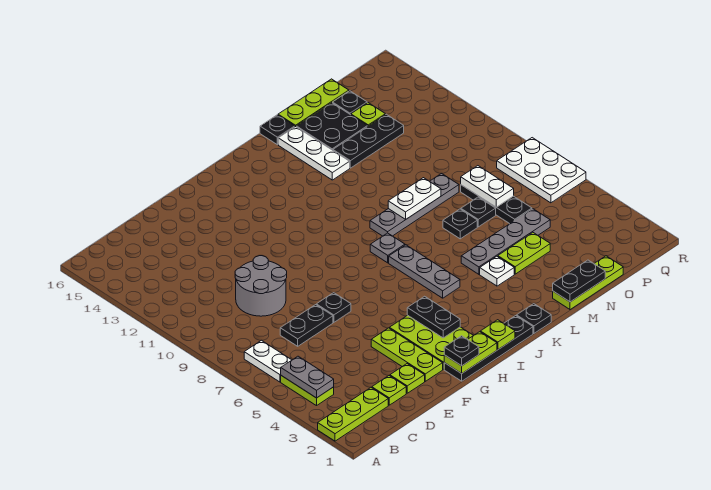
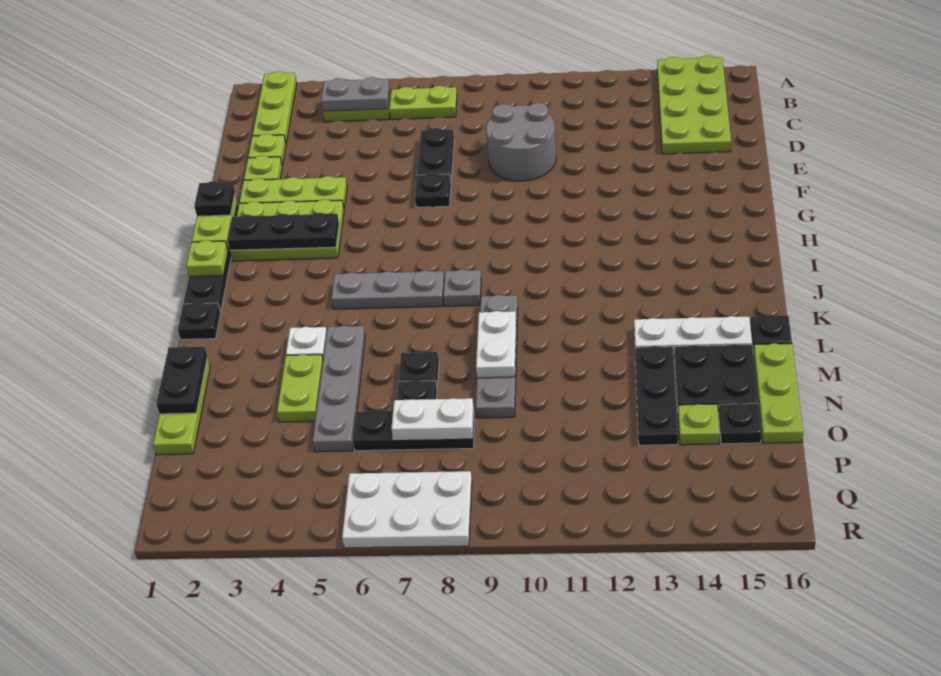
none -> lime plate A14:D15 level 1
white plate B6:B7 level 1 -> lime plate B6:B7 level 1
black plate H3:H4 level 2 -> black plate H2:H4 level 2

